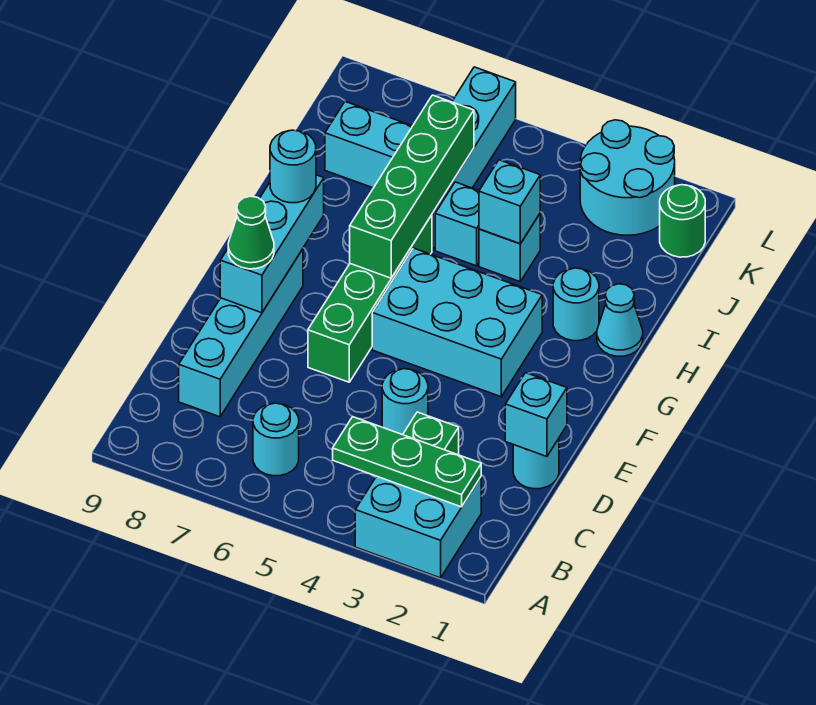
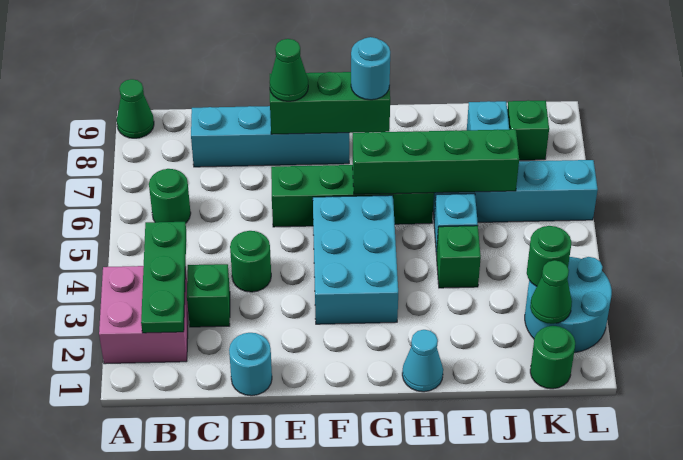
cyan brick A2:B3 level 1 -> pink brick A2:B3 level 1
none -> green cone A9 level 1
cyan round brick B6 level 1 -> green round brick B6 level 1
cyan brick D1 level 2 -> none
cyan round brick D4 level 1 -> green round brick D4 level 1
cyan brick E8:G8 level 2 -> green brick E8:G8 level 2
cyan round brick H2 level 1 -> none
cyan brick I4 level 1 -> green brick I4 level 1
cyan brick I4 level 2 -> none
none -> green cone K2 level 2
none -> green round brick K3 level 2
none -> green brick K8 level 1

